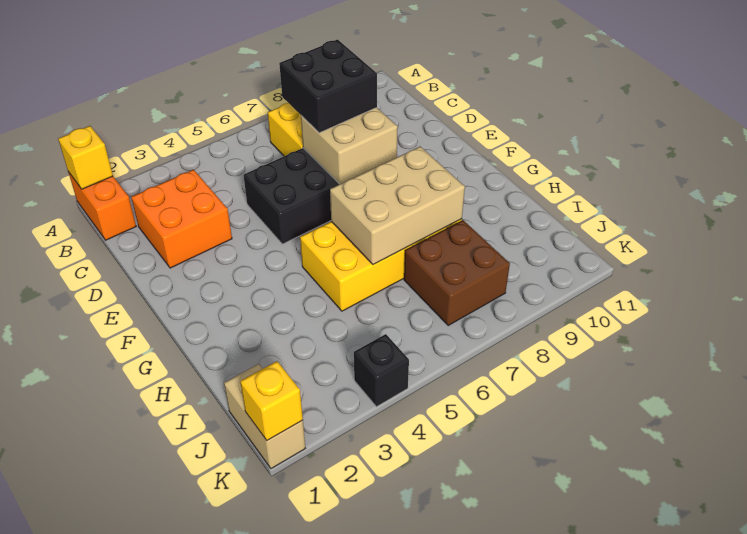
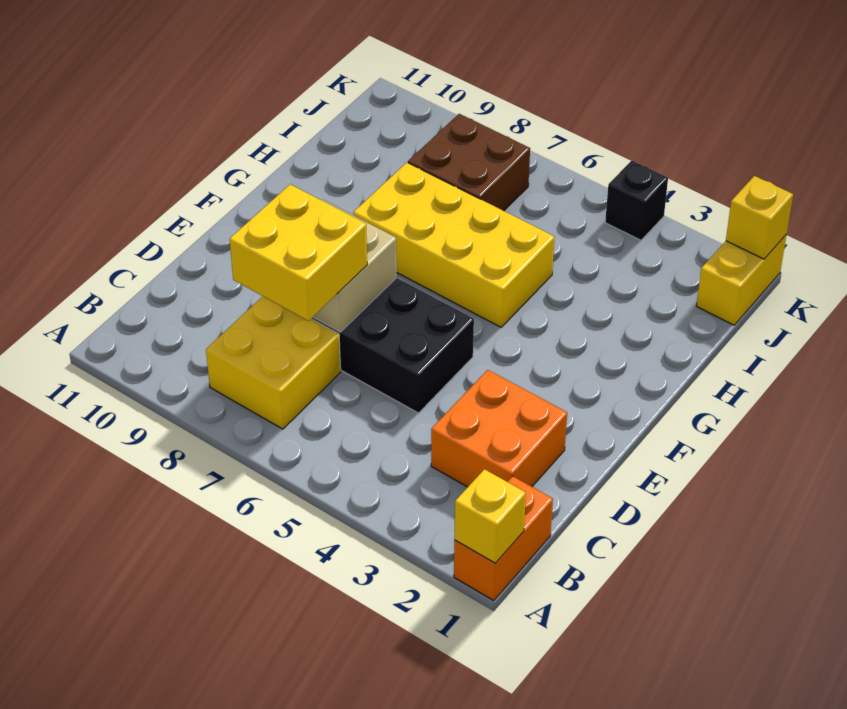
black brick C7:D8 level 3 -> yellow brick C7:D8 level 3
tan brick G6:H8 level 2 -> none
tan brick J1:K1 level 1 -> yellow brick J1:K1 level 1

